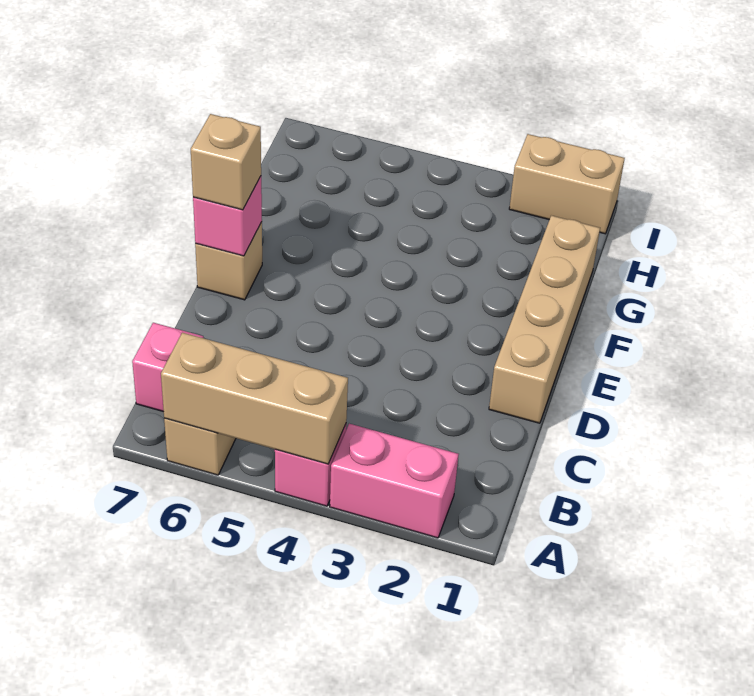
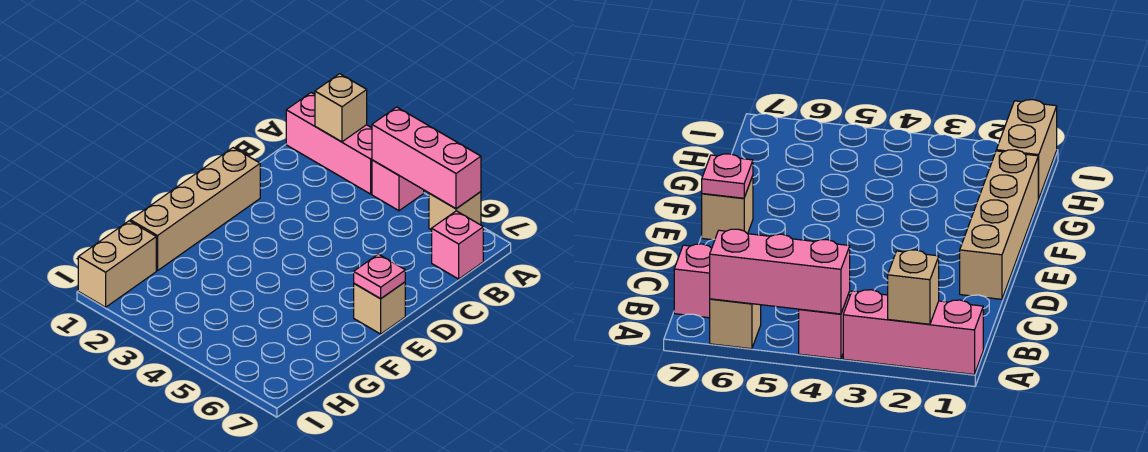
pink brick A2:A3 level 1 -> pink brick A1:A3 level 1
tan brick A4:A6 level 2 -> pink brick A4:A6 level 2
pink brick E7 level 2 -> pink plate E7 level 2
tan brick E7 level 3 -> tan brick A2 level 2
tan brick I1:I2 level 1 -> tan brick H1:I1 level 1

